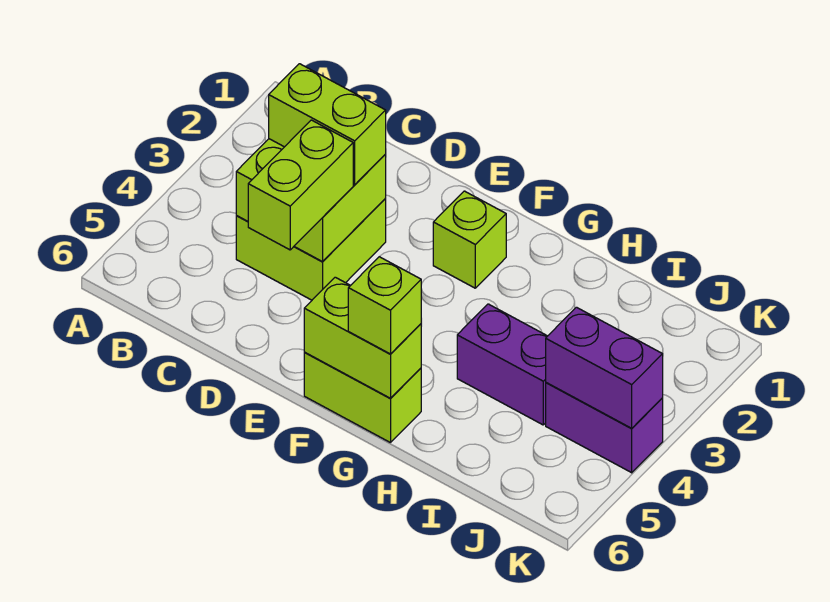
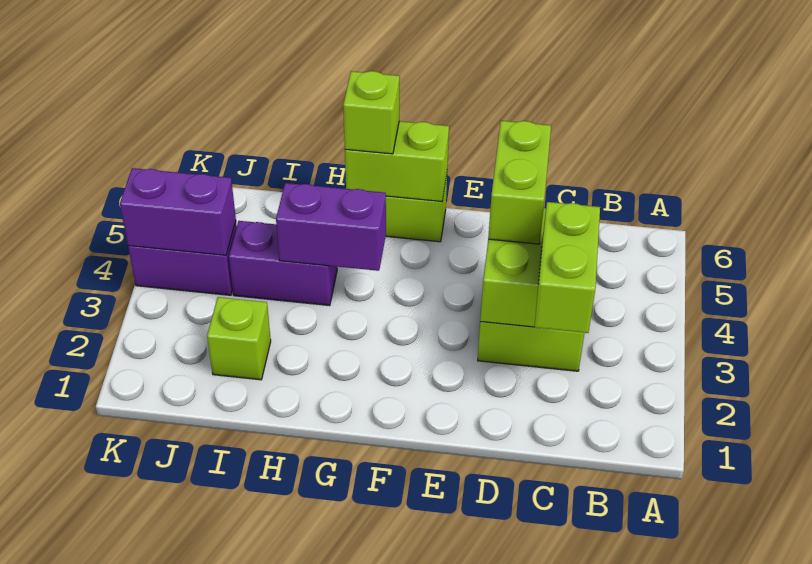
lime brick C3:D3 level 3 -> lime brick C2:C3 level 3
lime brick F2 level 1 -> lime brick I2 level 1
none -> purple brick G4:H4 level 2

